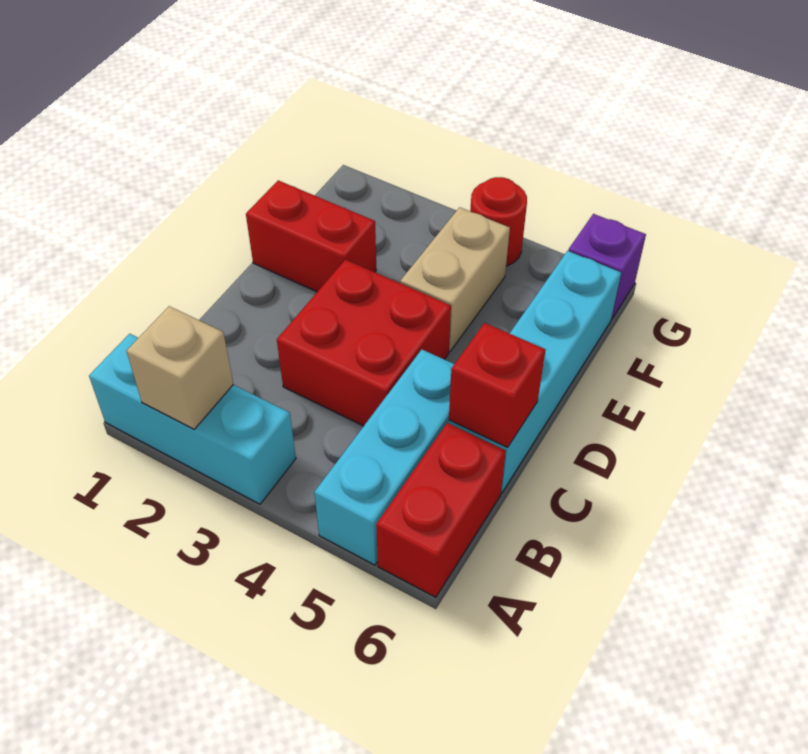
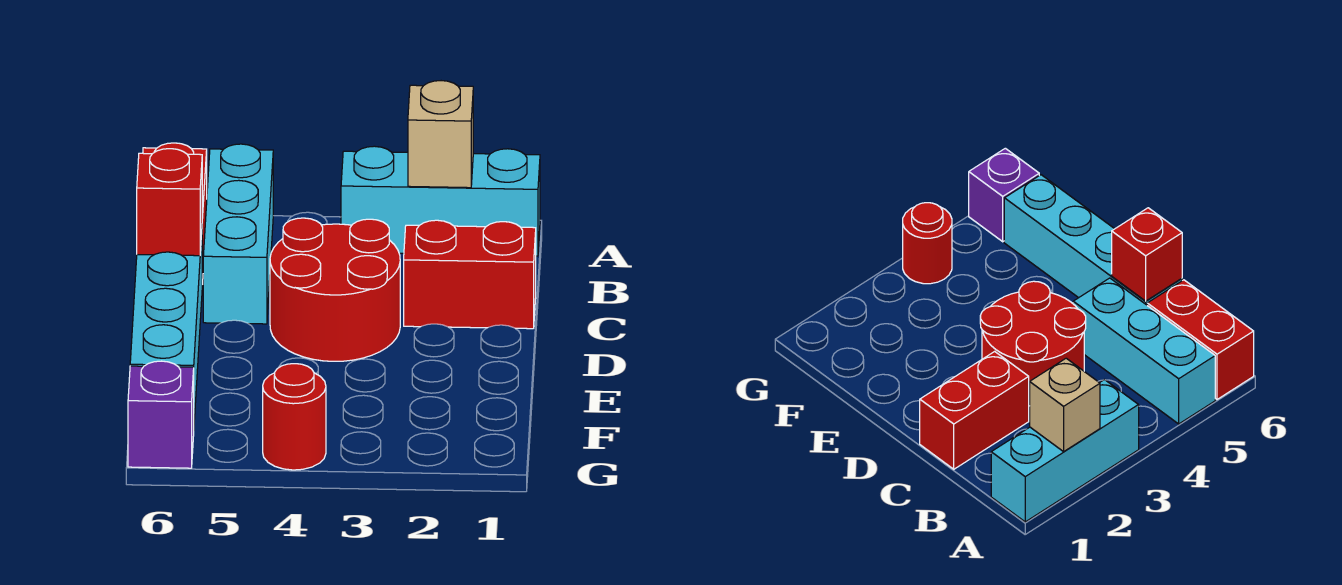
red brick C3:D4 level 1 -> red round brick C3:D4 level 1
red brick E1:E2 level 1 -> red brick C1:C2 level 1
tan brick E4:F4 level 1 -> none

